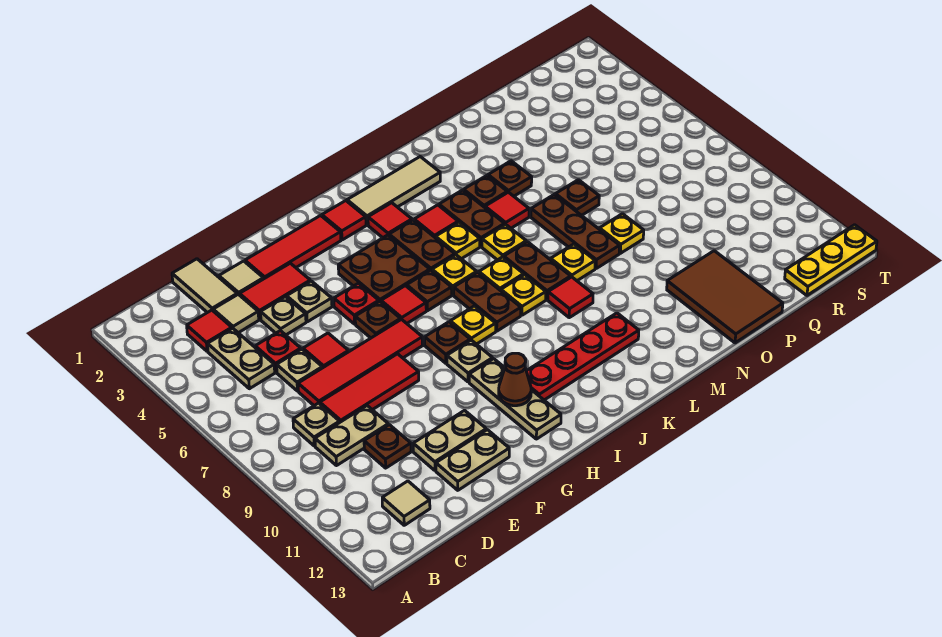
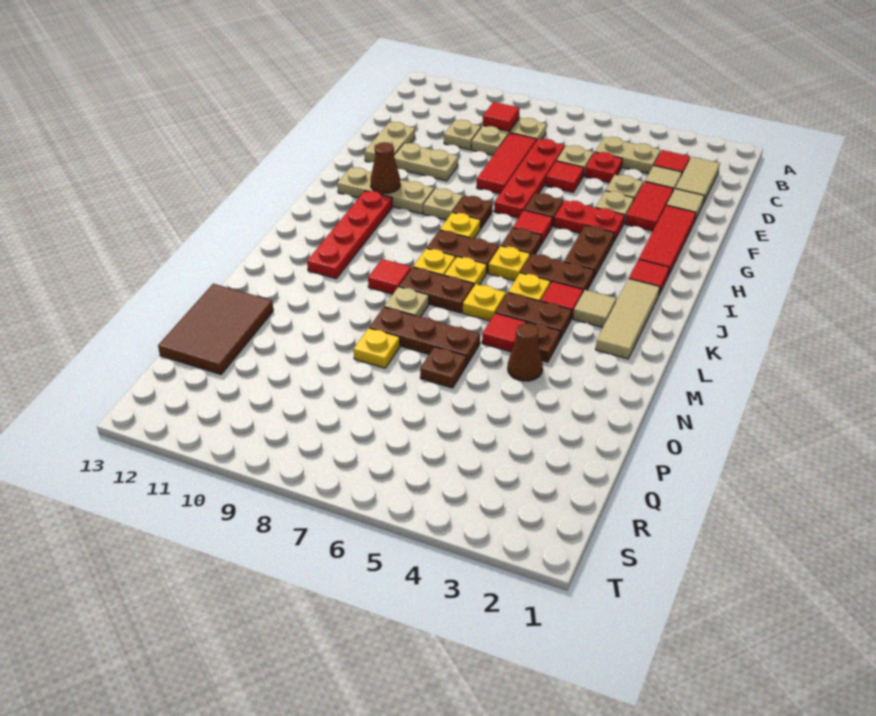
tan tile C12 level 1 -> tan tile K3 level 1
tan tile D1:D2 level 1 -> tan tile C2:D2 level 1
red tile D7:G7 level 1 -> red plate D7:G7 level 1
brown plate D10 level 1 -> tan plate D10 level 1
tan plate E11:F11 level 1 -> tan plate F10:F11 level 1
red plate G5 level 1 -> red plate G4:G5 level 1
brown plate H4:I5 level 1 -> brown plate H4:I4 level 1
red tile J3 level 1 -> red tile C9 level 2
yellow plate M8 level 1 -> tan plate M8 level 1
brown plate N4 level 1 -> brown cone N4 level 1
brown tile O11:P13 level 1 -> brown tile O12:Q13 level 1
yellow plate R13:T13 level 1 -> none

